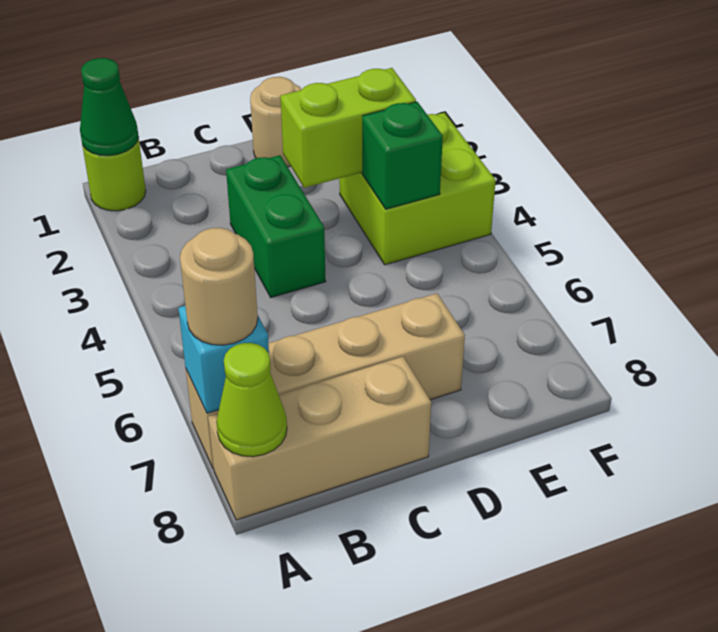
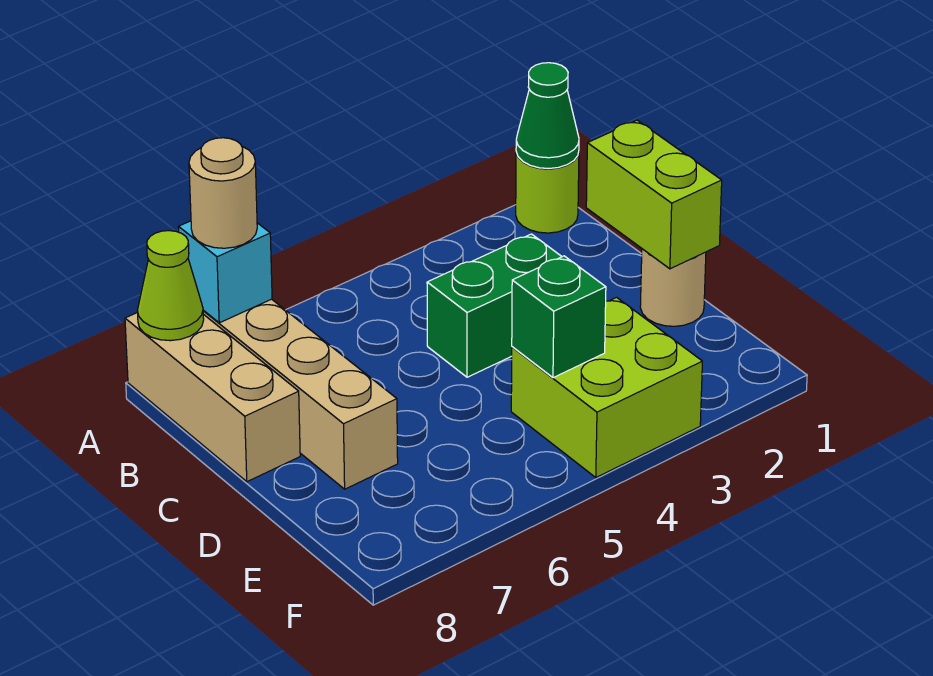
lime brick D3:E3 level 2 -> lime brick C1:D1 level 2

